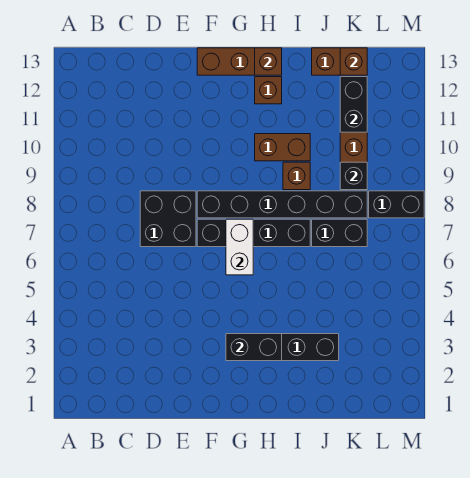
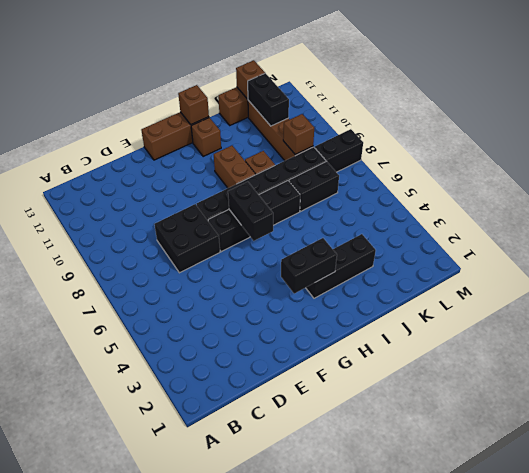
white brick G6:G7 level 2 -> black brick G6:G7 level 2
brown brick H10:I10 level 1 -> brown brick H9:H10 level 1
black brick K9 level 2 -> brown brick K9 level 2

